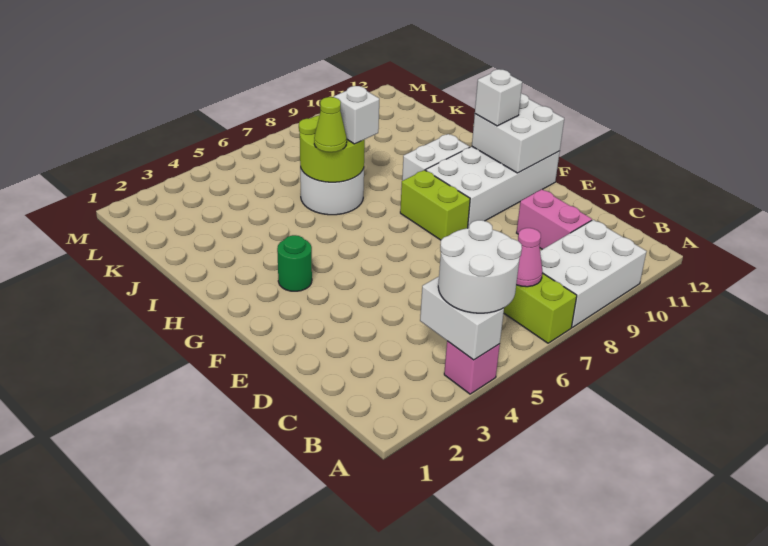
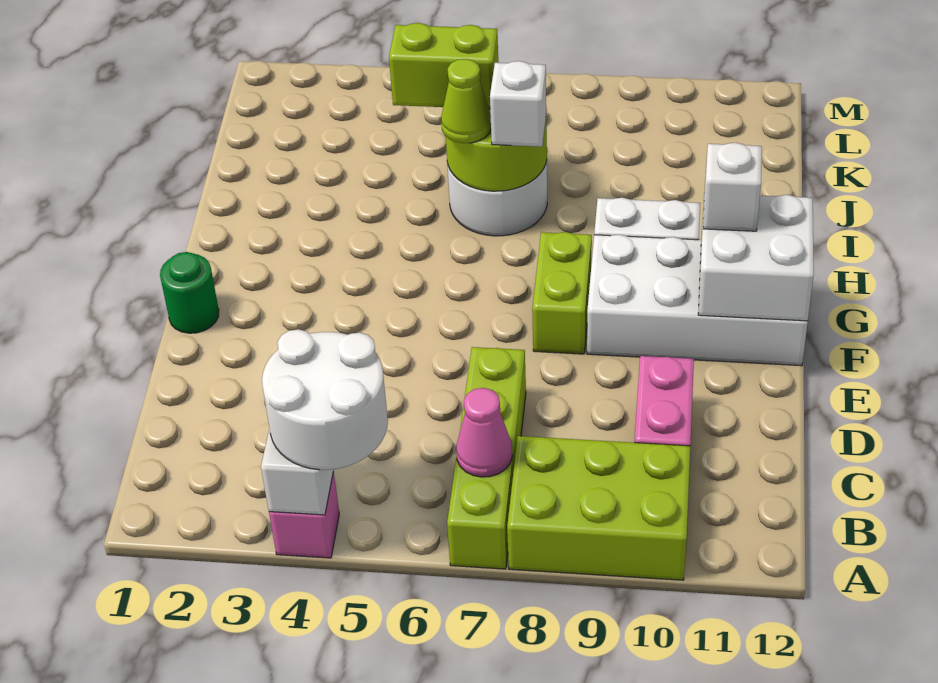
white brick A8:B10 level 1 -> lime brick A8:B10 level 1
green round brick G3 level 1 -> green round brick F1 level 1
none -> lime brick J5:J6 level 3

